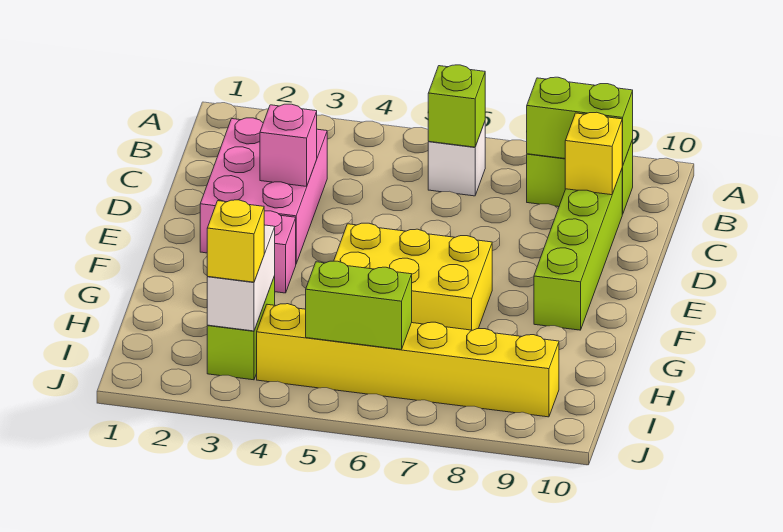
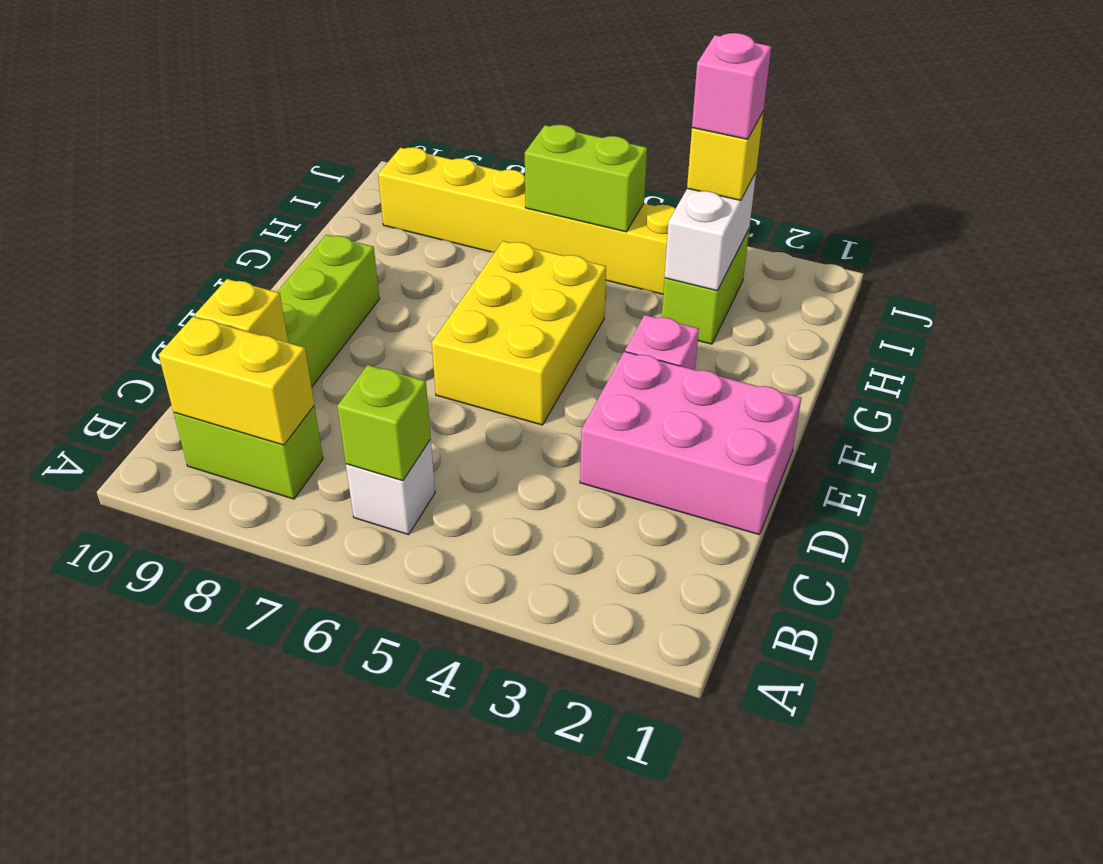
lime brick B8:B9 level 2 -> yellow brick B8:B9 level 2
pink brick C2:E3 level 1 -> pink brick D1:E3 level 1
pink brick D3 level 2 -> pink brick I3 level 4
yellow brick F5:G7 level 1 -> yellow brick E5:G6 level 1

